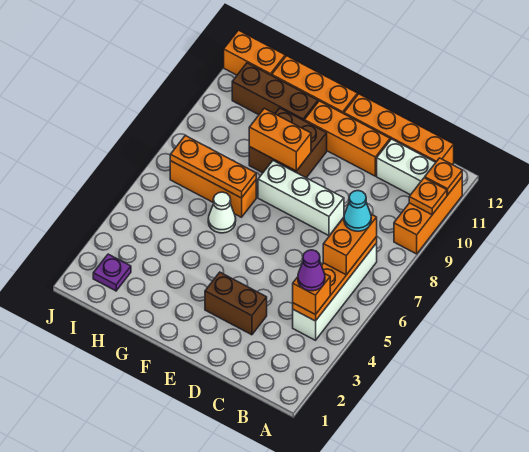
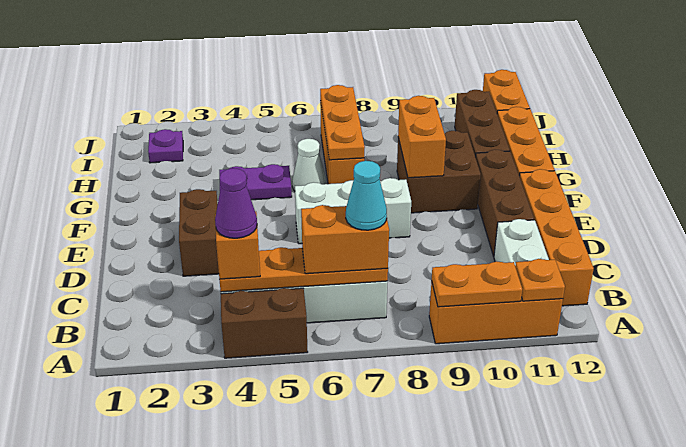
none -> brown brick A4:A5 level 1
orange plate A10 level 2 -> orange plate A9:A10 level 2
white brick D8:F8 level 1 -> white brick E6:E8 level 1
orange brick D11:F11 level 1 -> brown brick D11:F11 level 1
none -> purple plate G4:G5 level 1

